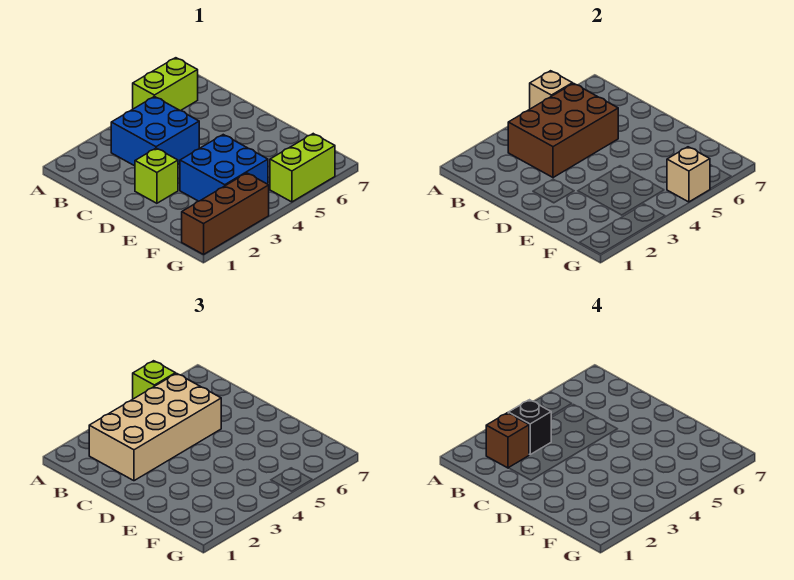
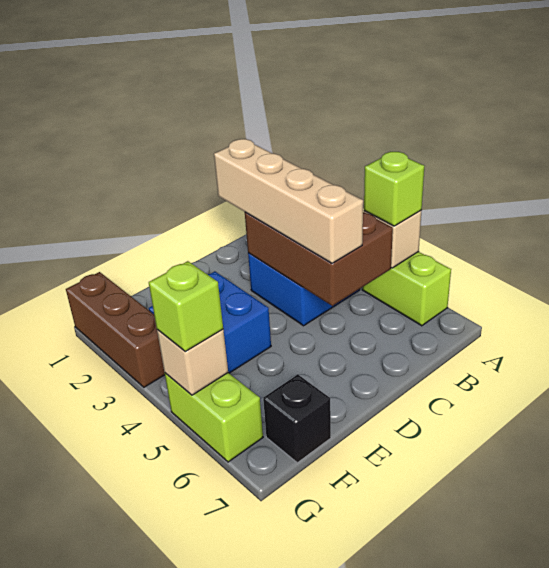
tan brick B2:C5 level 3 -> tan brick C2:C5 level 3
brown brick B2 level 4 -> none
black brick B3 level 4 -> black brick F7 level 1
lime brick D2 level 1 -> lime brick G5 level 3

